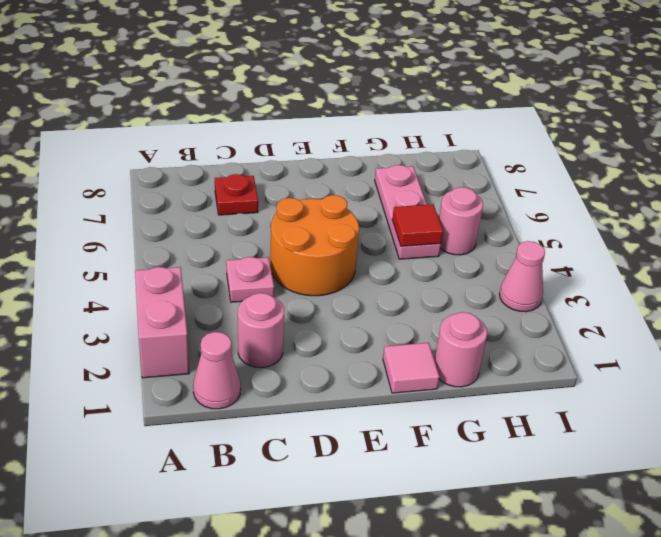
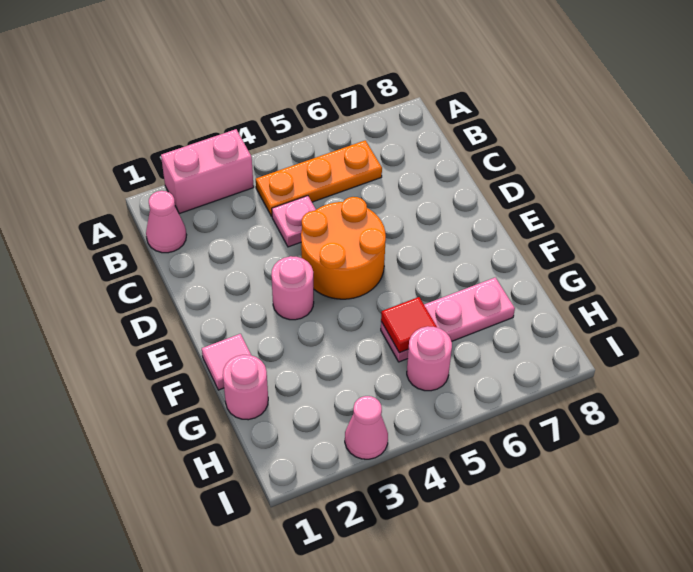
none -> orange plate B4:B6 level 1
pink round brick C2 level 1 -> pink round brick E3 level 1
red plate C7 level 1 -> none

